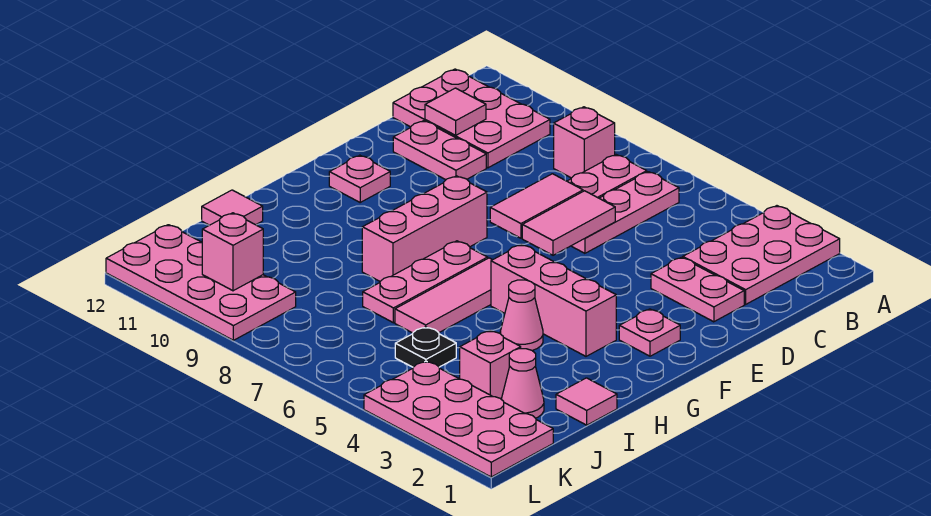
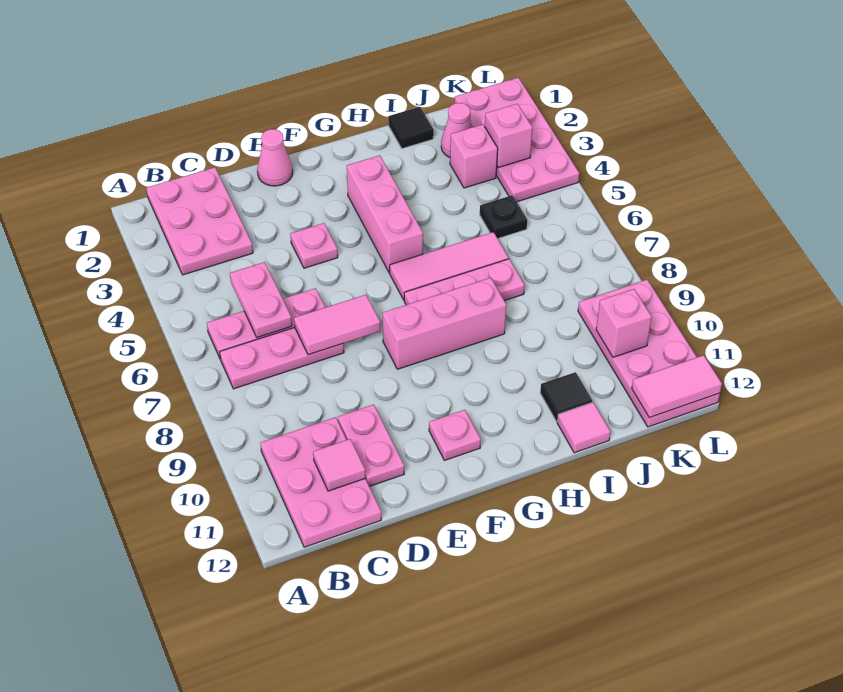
pink plate A2:C3 level 1 -> pink plate B1:C3 level 1
pink brick B8 level 1 -> pink brick K3 level 2
pink plate D2:D3 level 1 -> pink plate C5:C6 level 2
pink tile D6:E6 level 2 -> pink tile K12:L12 level 2
pink plate F2 level 1 -> pink plate E4 level 1
pink cone H4 level 1 -> pink cone E1 level 1
pink tile I1 level 1 -> black tile I1 level 1
none -> black tile I11 level 1

